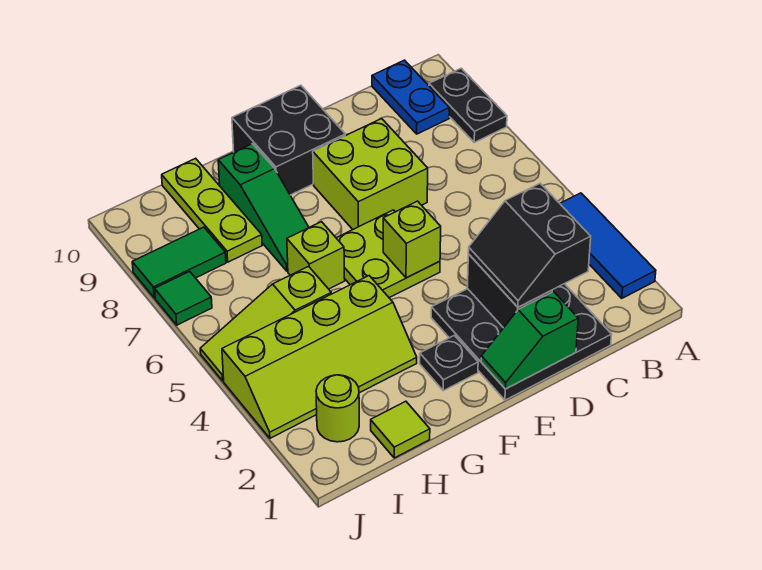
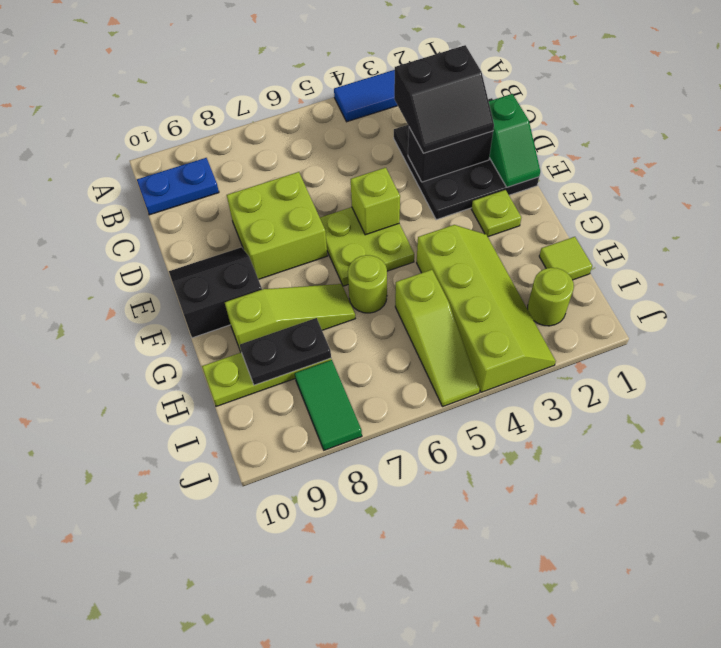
black plate A8:A9 level 1 -> black plate H8:H9 level 2
black brick E9:F10 level 1 -> black slope E9:F10 level 1 top F
black plate F2 level 1 -> lime plate F2 level 1
lime brick G6 level 1 -> lime round brick G6 level 1
green slope G7:G9 level 1 top 9 -> lime slope G7:G9 level 1 top 9
green tile J7 level 1 -> none

